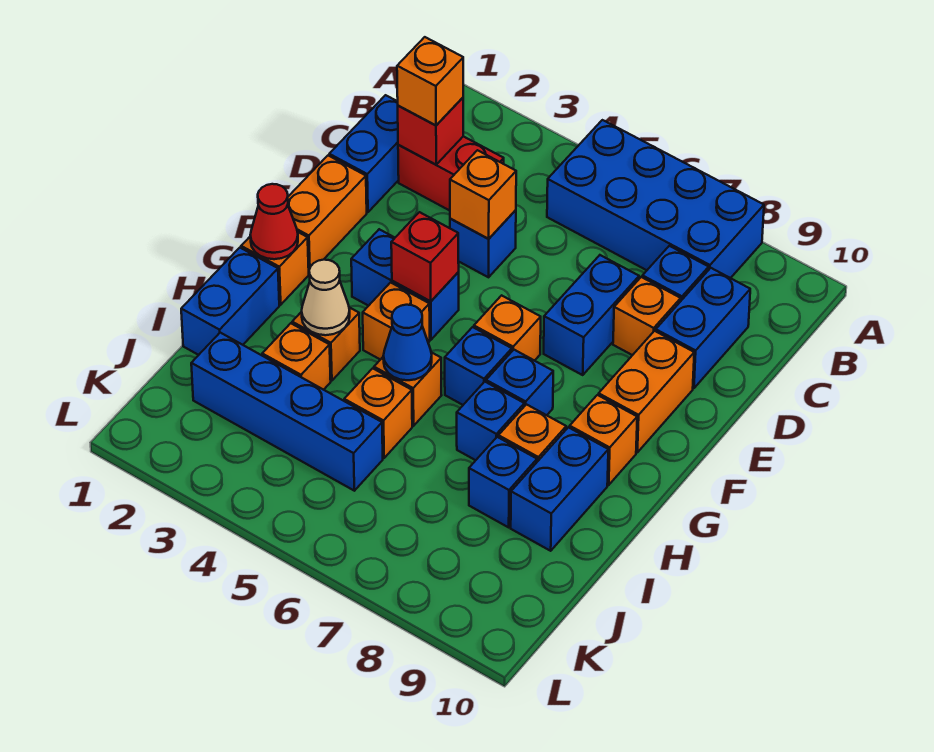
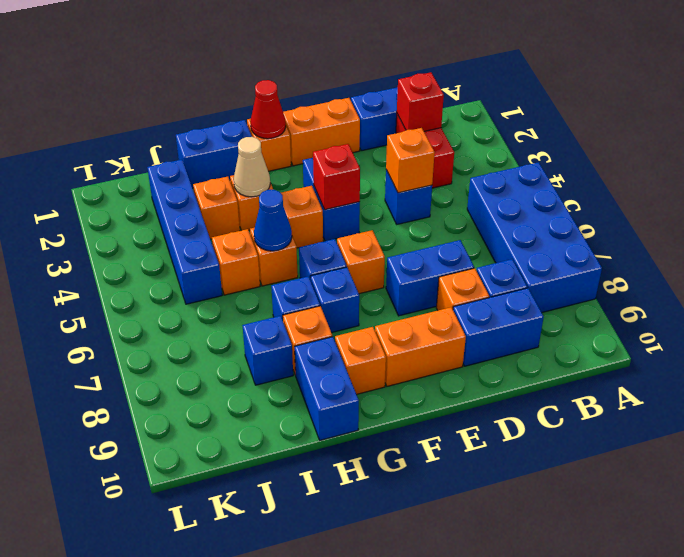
orange brick C2 level 3 -> none
blue brick H9:I9 level 1 -> blue brick H9:H10 level 1

